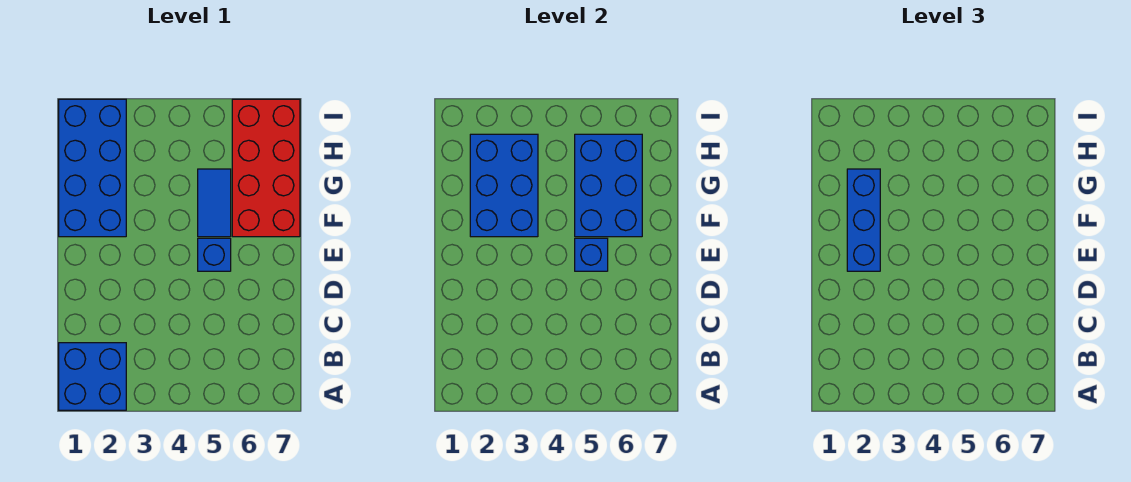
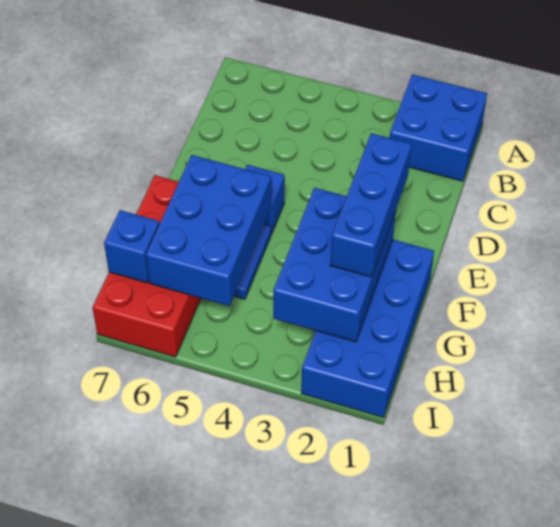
blue brick E5 level 2 -> blue brick H7 level 2

